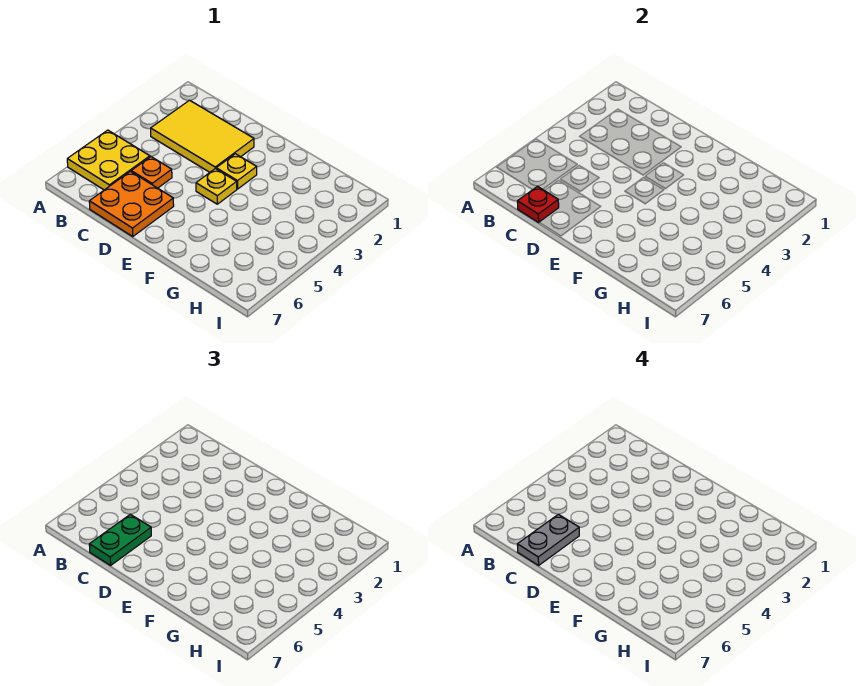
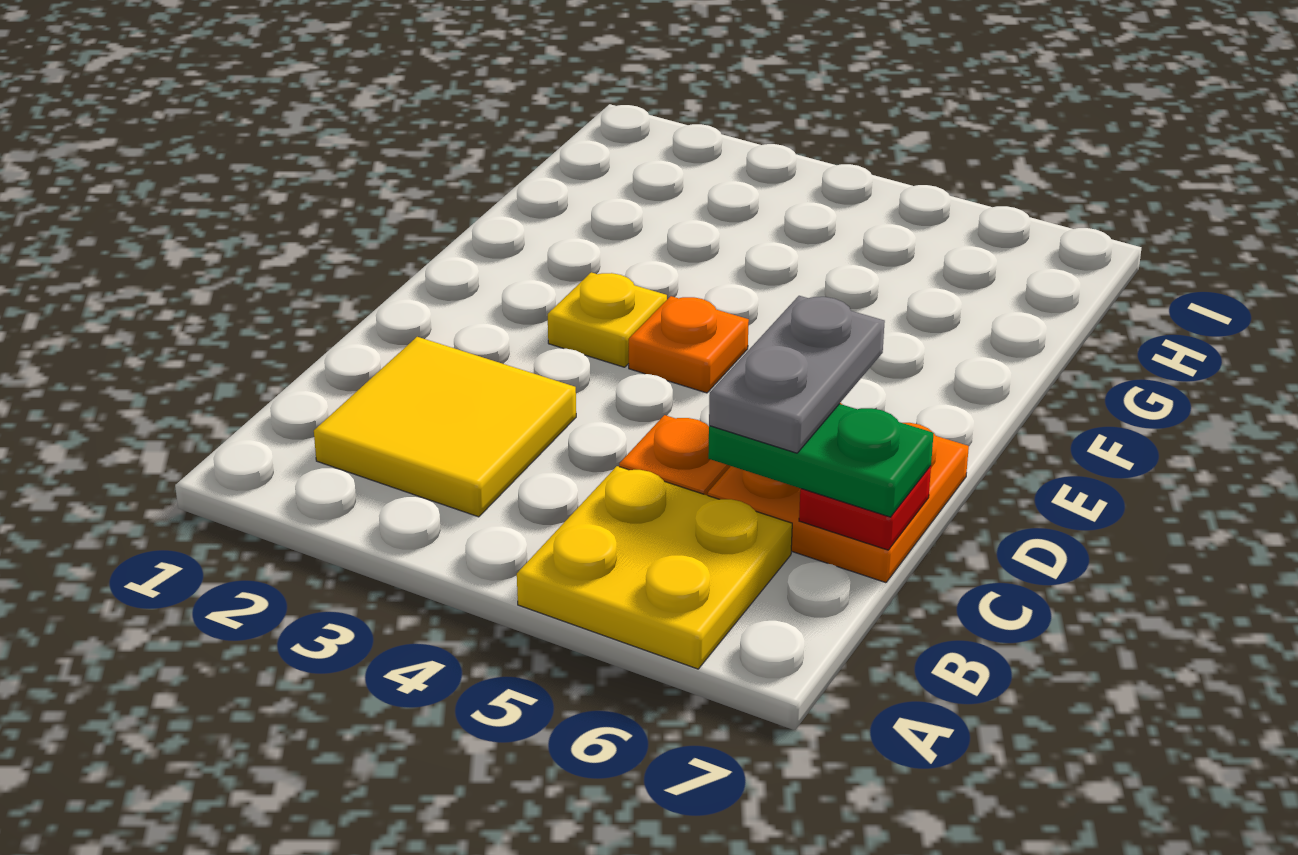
yellow tile B2:D3 level 1 -> yellow tile B2:C3 level 1
grey plate C6:C7 level 4 -> grey plate C6:D6 level 4
yellow plate E4 level 1 -> orange plate E4 level 1

